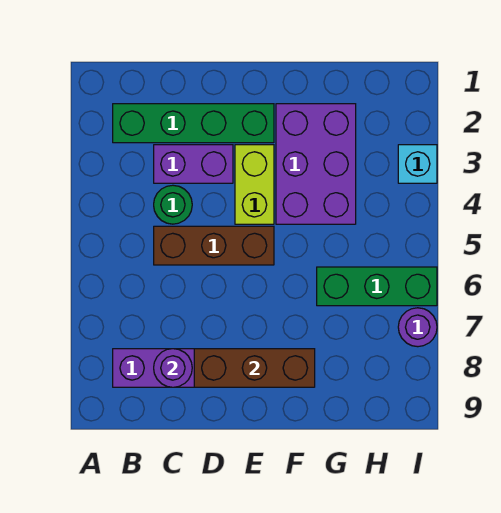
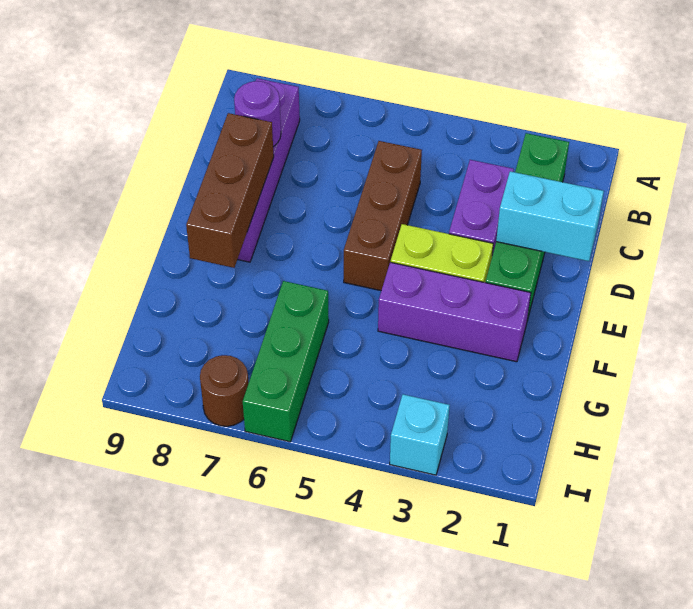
green round brick C4 level 1 -> none
none -> cyan brick D1:D2 level 2
purple brick F2:G4 level 1 -> purple brick F2:F4 level 1
purple round brick I7 level 1 -> brown round brick I7 level 1

